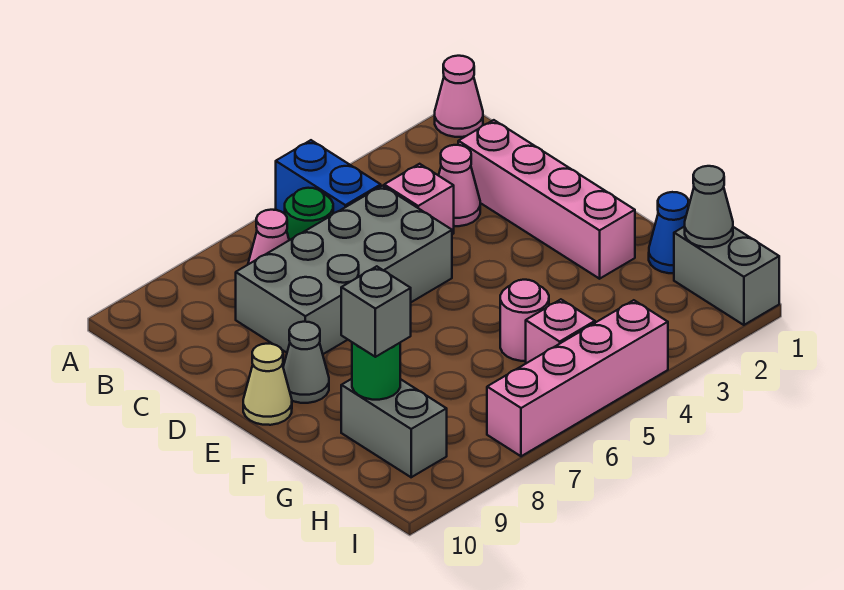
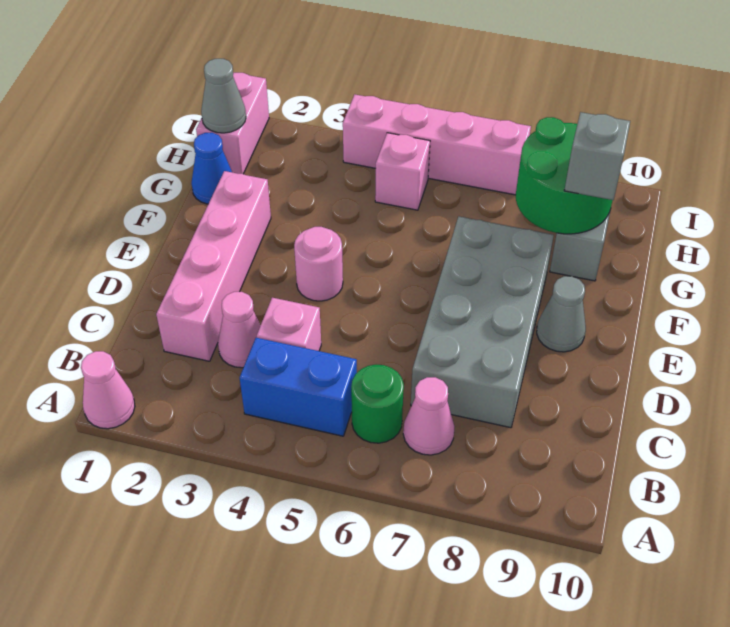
blue brick A5:B5 level 1 -> blue brick B4:B5 level 1
grey brick C5:D8 level 1 -> grey brick C7:F8 level 1
tan cone E10 level 1 -> none
pink round brick G5 level 1 -> pink round brick E4 level 1
green round brick G9 level 2 -> green round brick G8:H9 level 2
grey brick H1:I1 level 1 -> pink brick H1:I1 level 1

